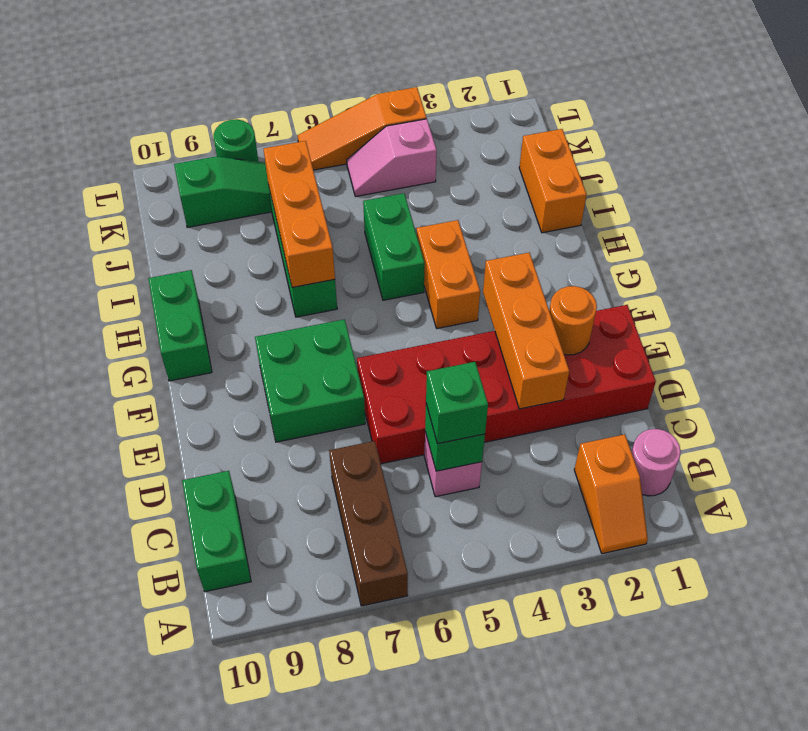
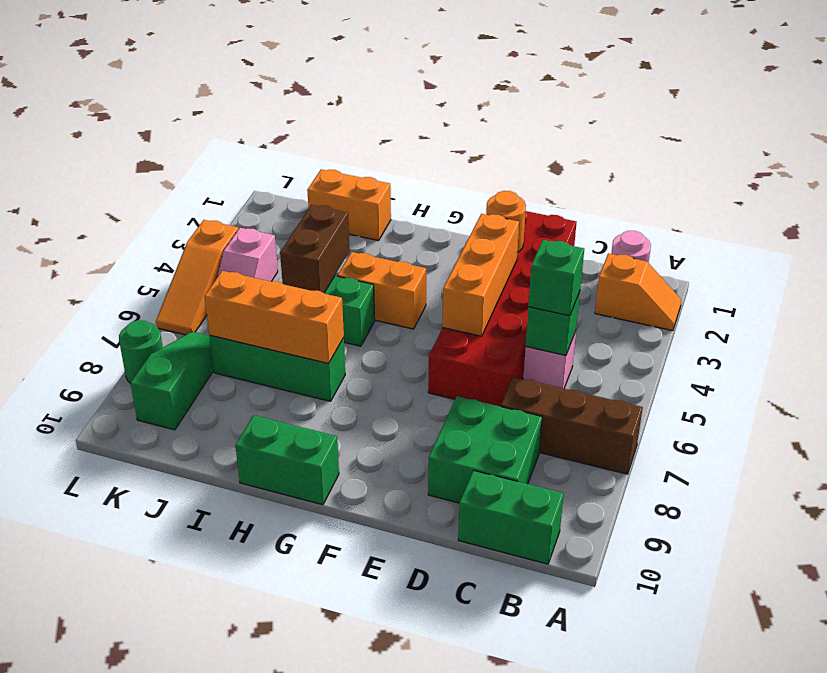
orange brick D3:F3 level 2 -> orange brick E3:E5 level 2
green brick E7:F8 level 1 -> green brick C8:D9 level 1
none -> brown brick I4:I5 level 2

